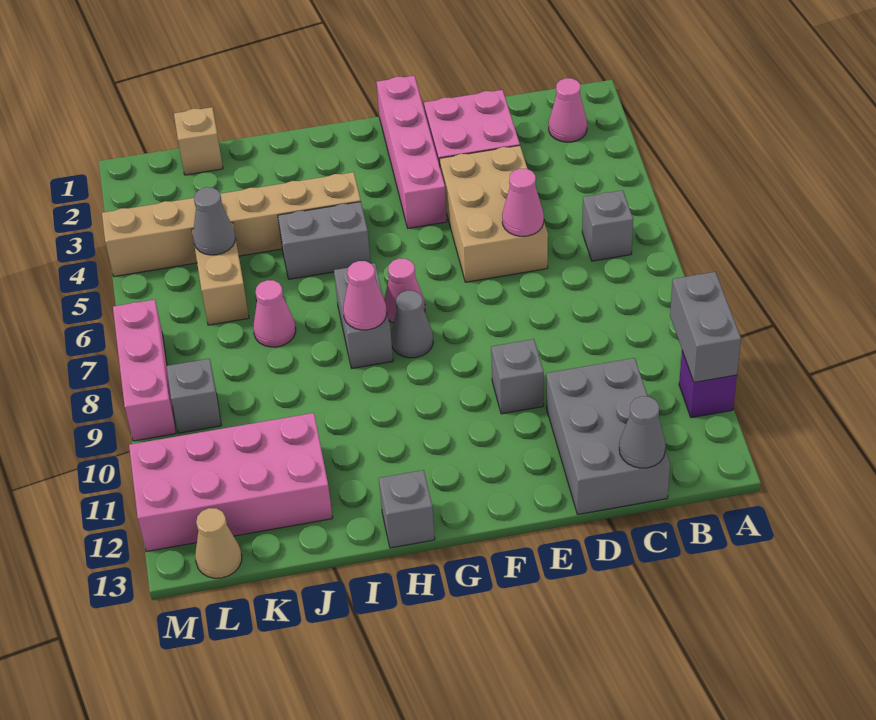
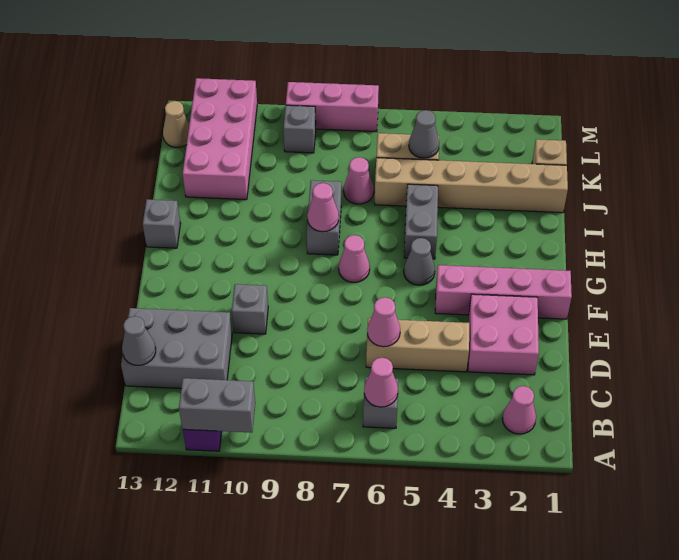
none -> pink cone B6 level 2
tan brick D4:E6 level 1 -> tan brick D4:D6 level 1
grey cone G8 level 1 -> grey cone G5 level 1
tan brick H4:M4 level 1 -> tan brick J1:J6 level 1
grey brick H7:H8 level 1 -> grey brick H8:I8 level 1

